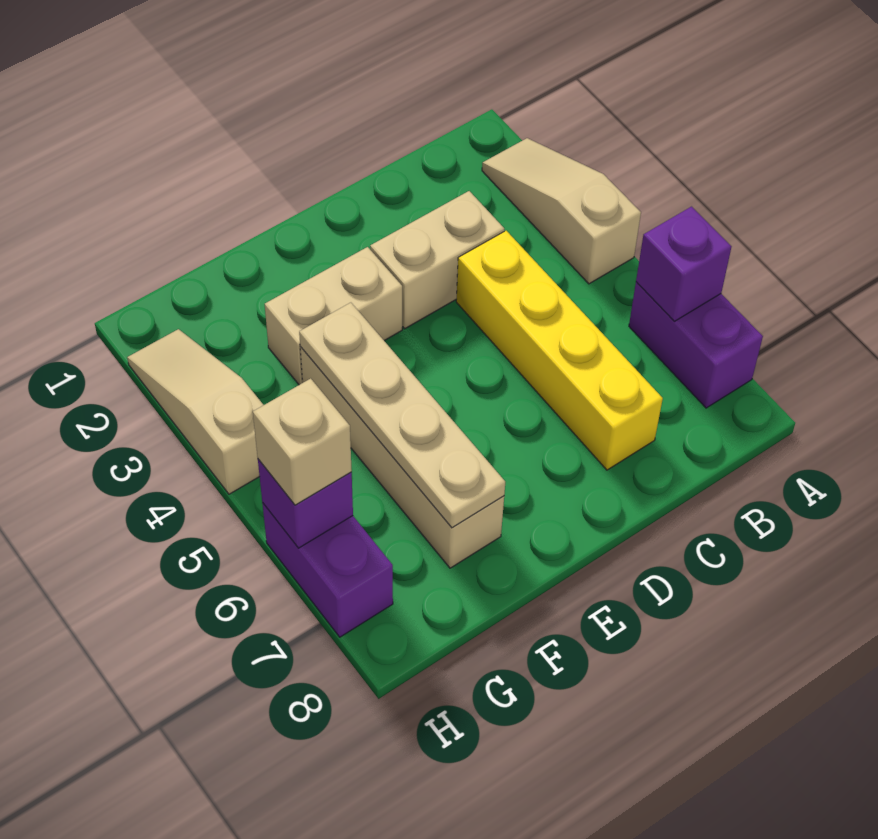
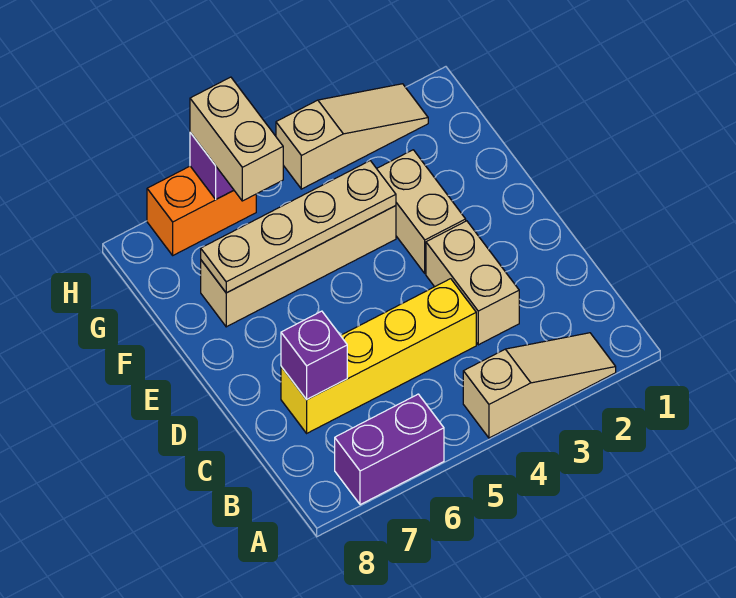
purple brick A6 level 2 -> purple brick C7 level 2
purple brick H6:H7 level 1 -> orange brick H6:H7 level 1
tan brick H6 level 3 -> tan brick G6:H6 level 3

